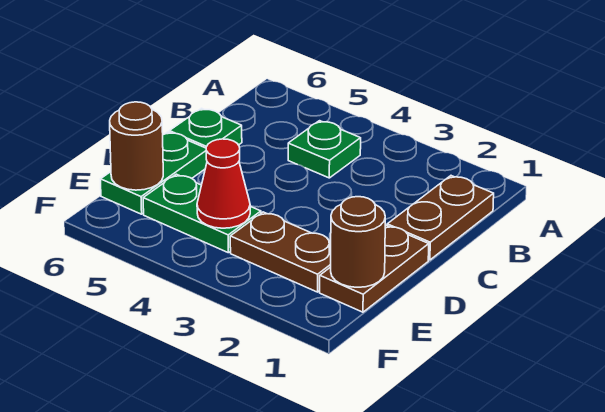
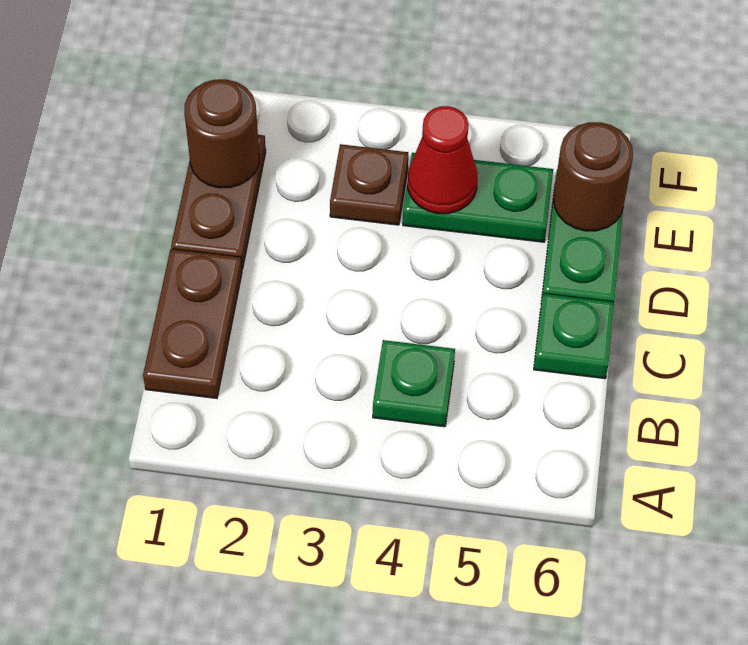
brown plate E2:E3 level 1 -> brown plate E3 level 1

